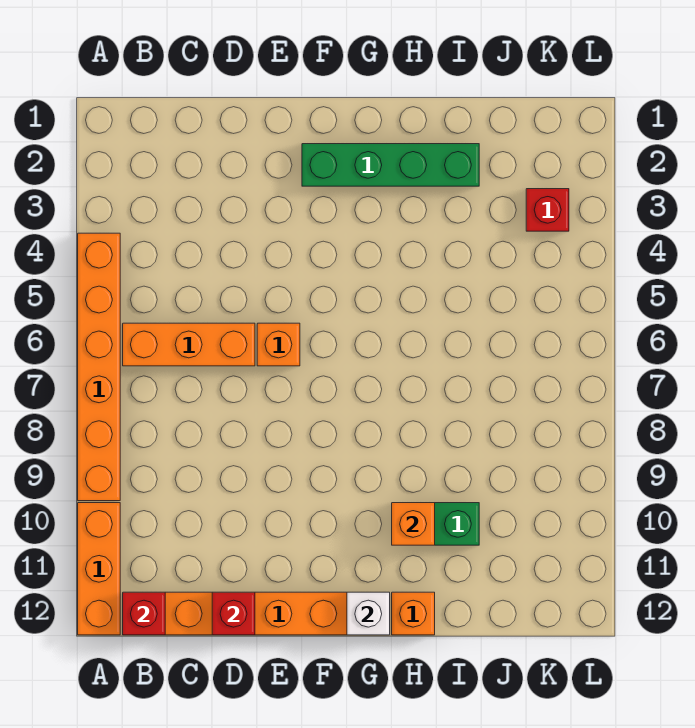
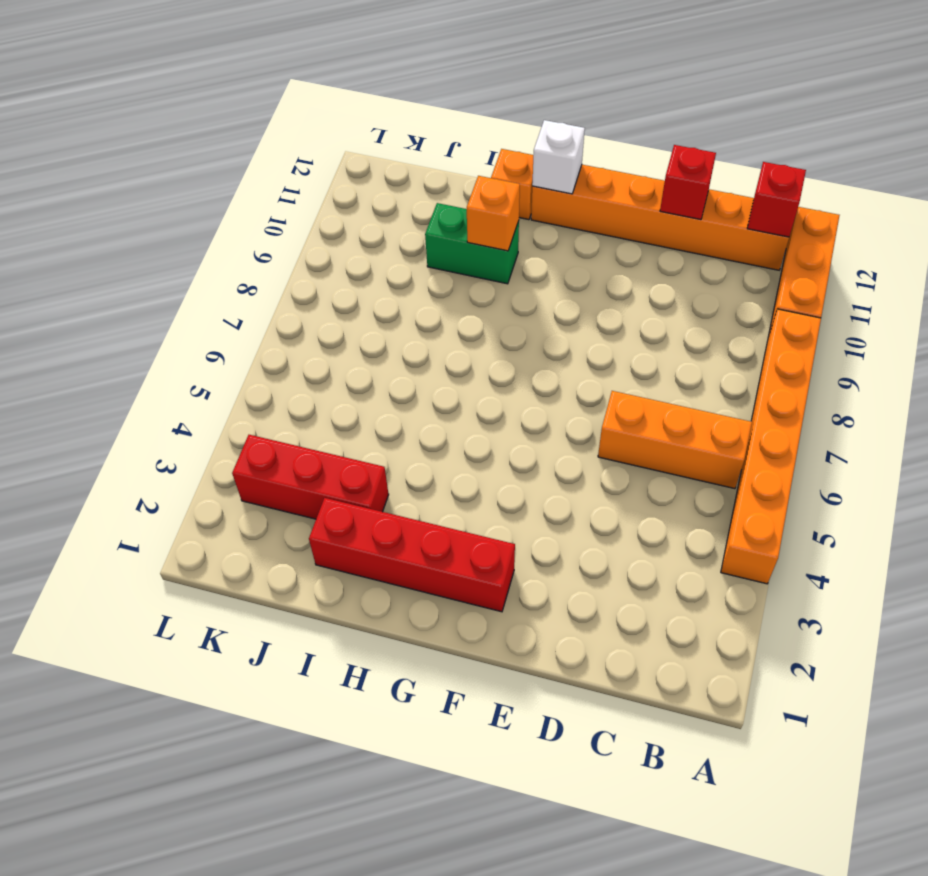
orange brick E6 level 1 -> none
green brick F2:I2 level 1 -> red brick F2:I2 level 1
red brick K3 level 1 -> red brick I3:K3 level 1

